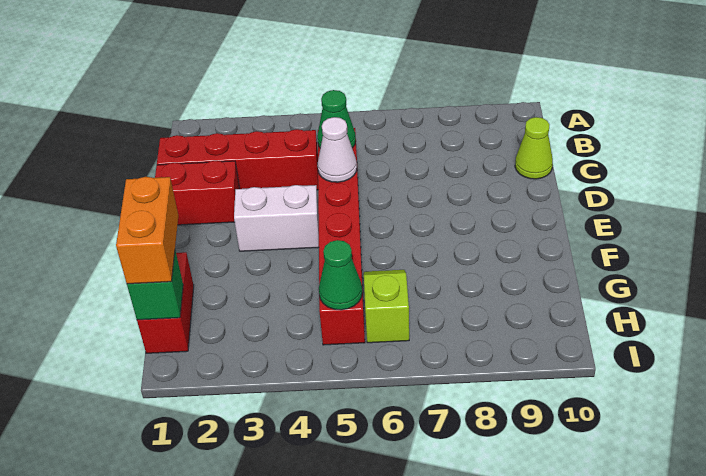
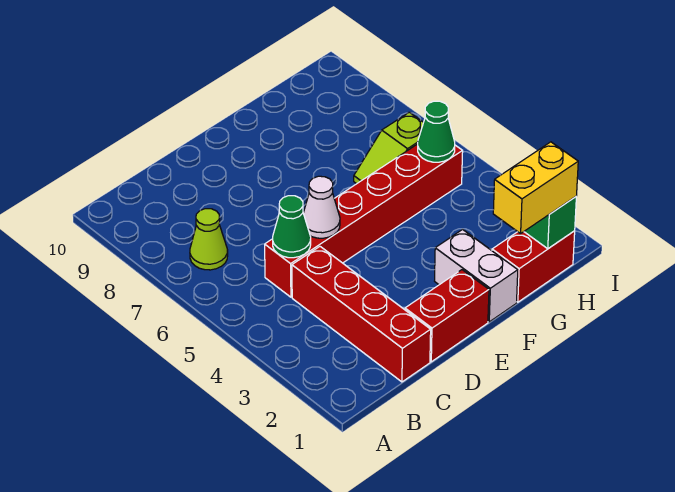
lime cone C10 level 1 -> lime cone B7 level 1
red brick D1:D2 level 1 -> red brick D1:E1 level 1
white brick E3:E4 level 1 -> white brick F1:F2 level 1
orange brick G1:H1 level 3 -> yellow brick G1:H1 level 3

